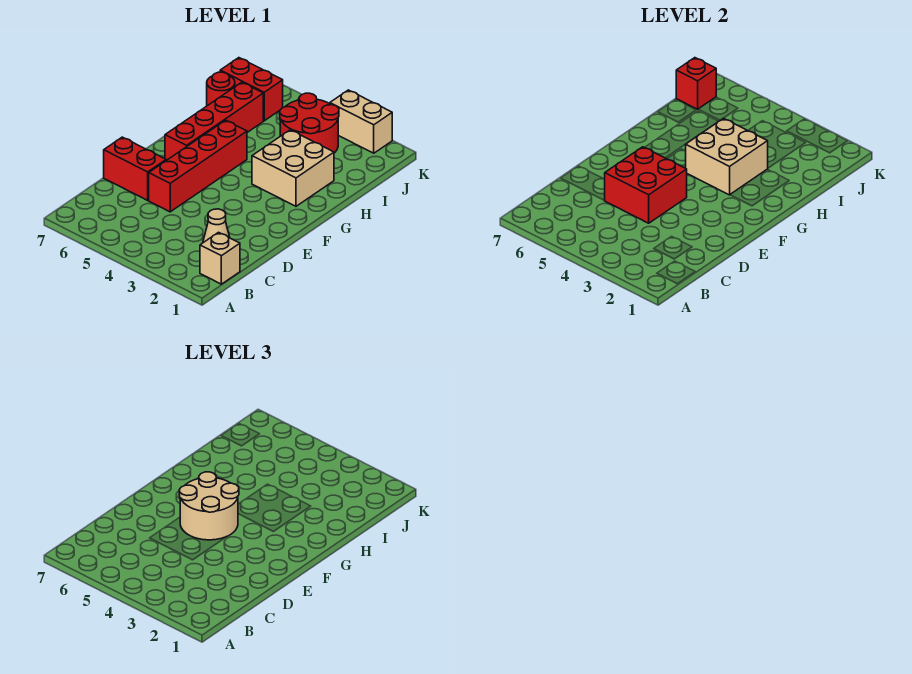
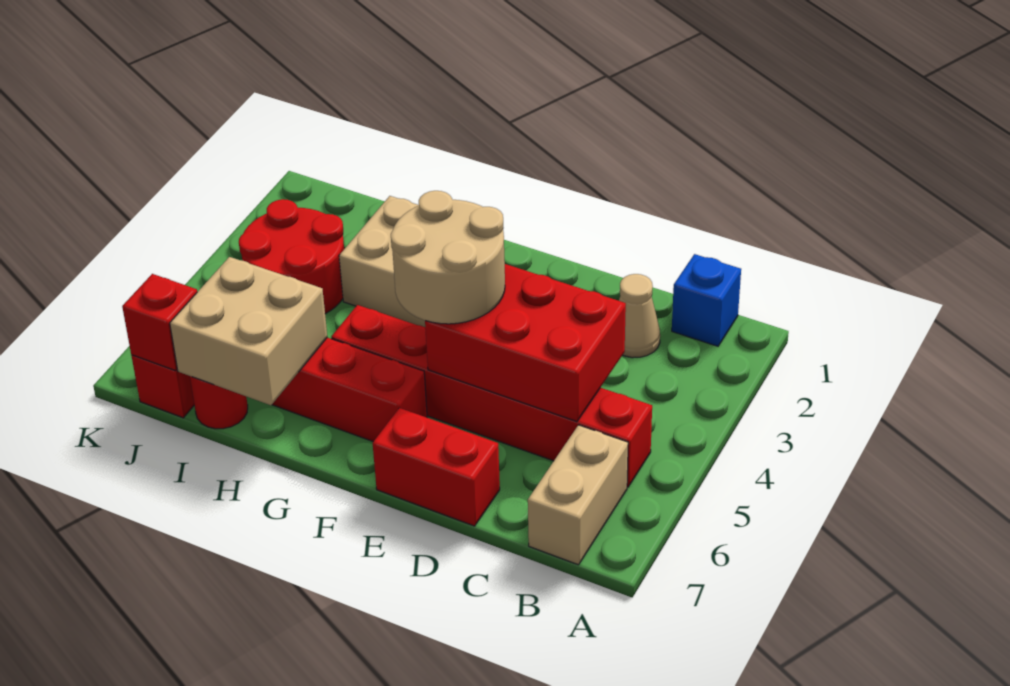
tan brick B1 level 1 -> blue brick B1 level 1
red brick D4:E5 level 2 -> red brick C4:E5 level 2
red brick D5:G5 level 1 -> red brick B5:G5 level 1
red brick D6:D7 level 1 -> red brick D7:E7 level 1
tan brick G3:H4 level 2 -> tan brick H6:I7 level 2
tan brick K2:K3 level 1 -> tan brick B6:B7 level 1

